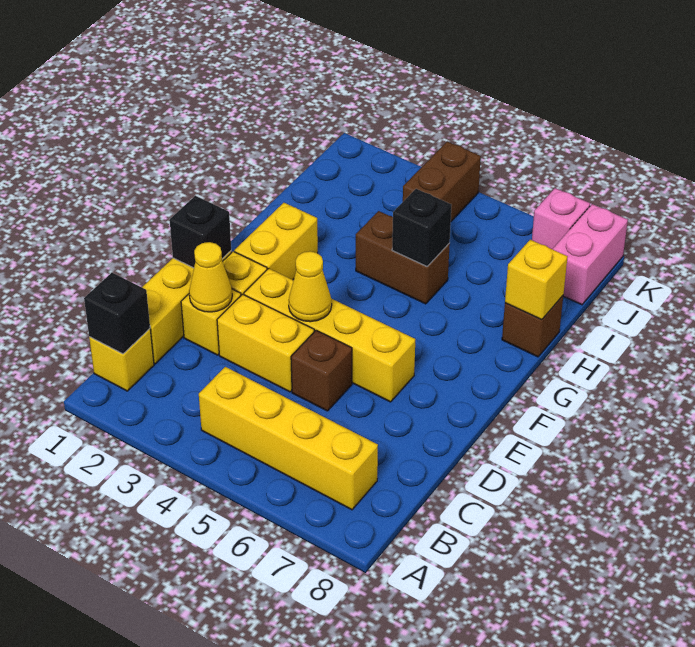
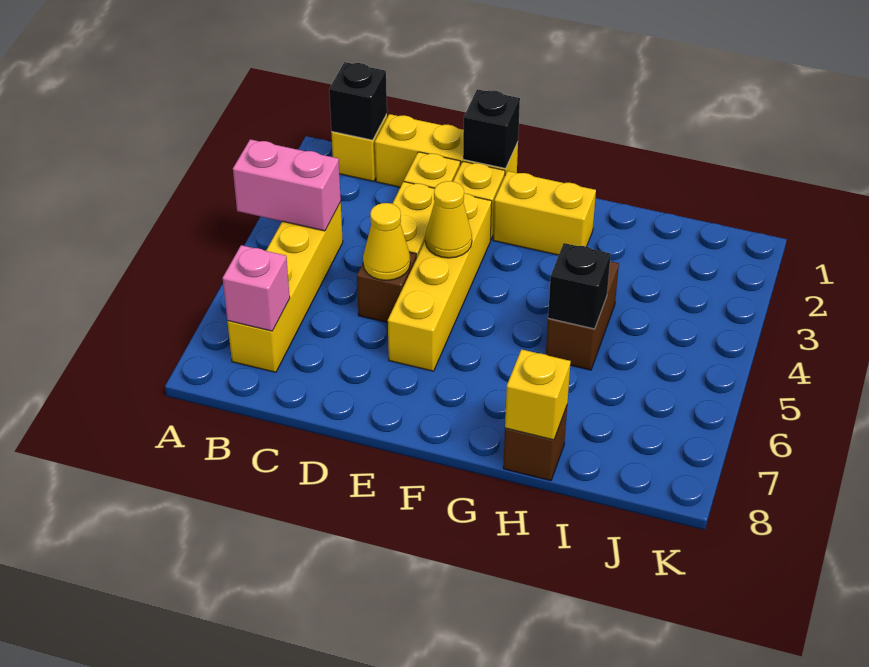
yellow cone D2 level 2 -> yellow cone D5 level 2
brown brick J4:K4 level 1 -> none
pink brick J8:K8 level 1 -> pink brick A4:B4 level 2
pink brick K7 level 1 -> pink brick B7 level 2

